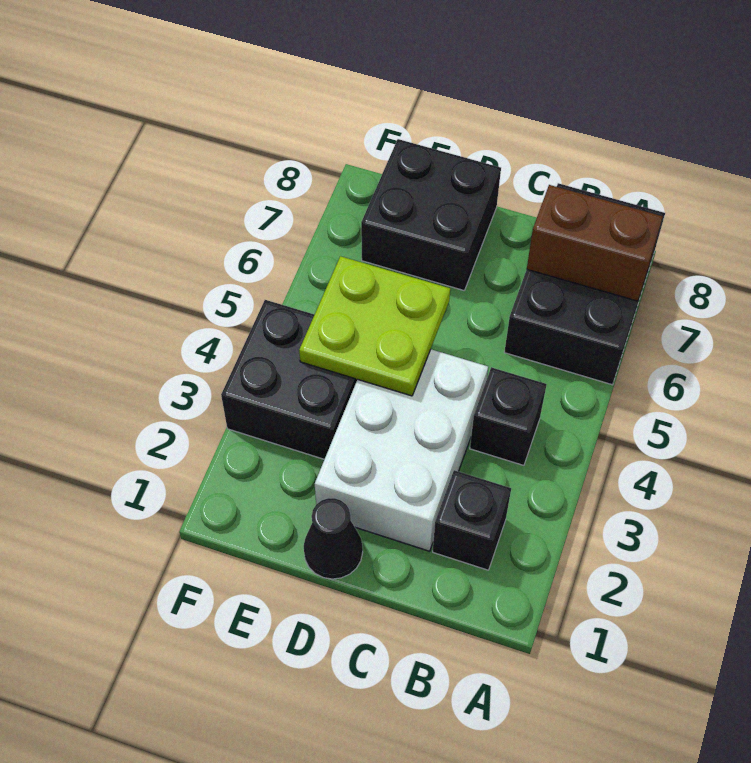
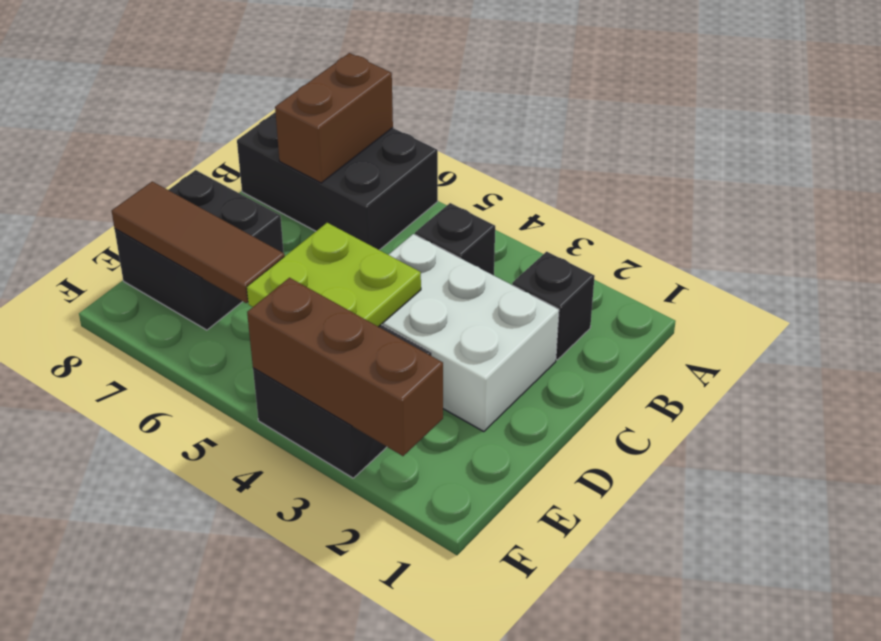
black cone D1 level 1 -> none
none -> brown tile E6:E8 level 2
none -> brown brick F2:F4 level 2

